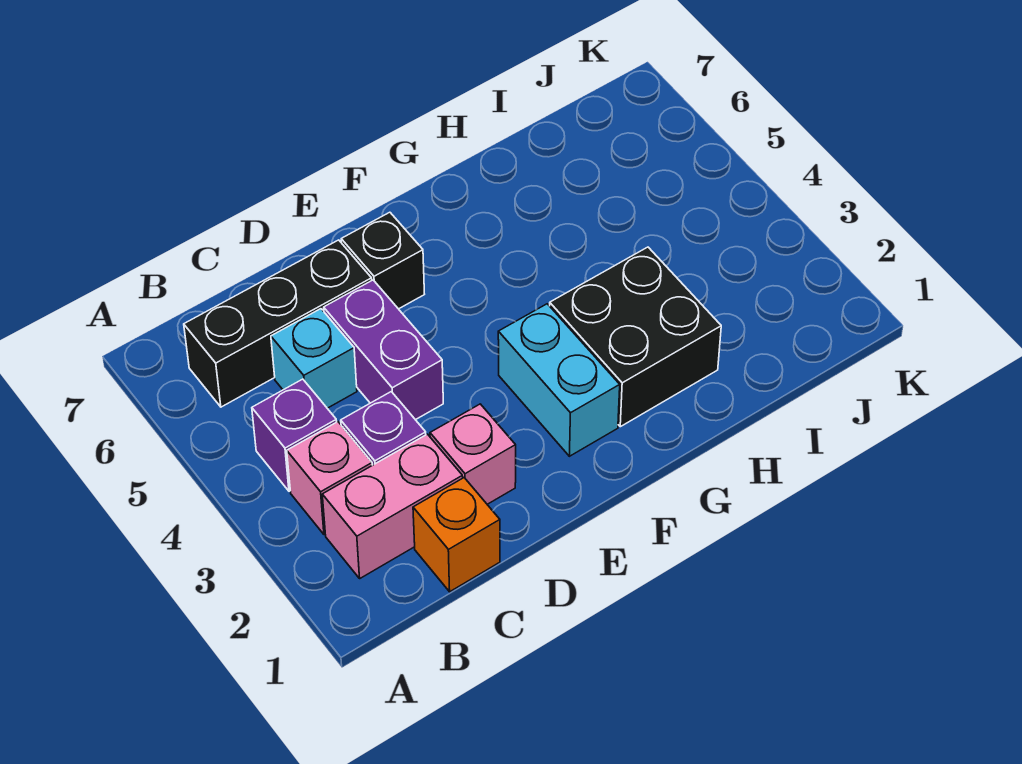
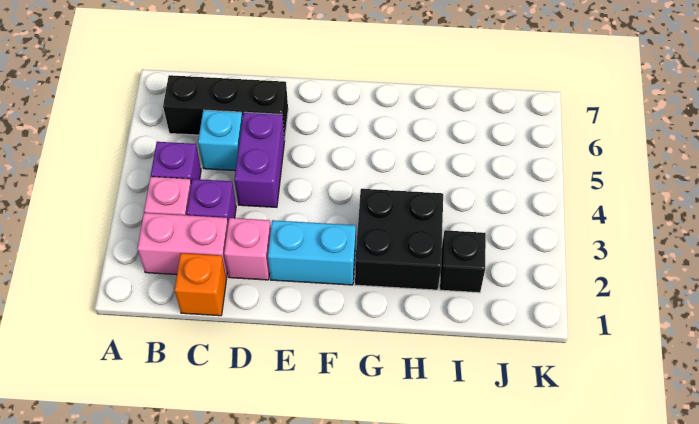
black brick E6 level 1 -> black brick I2 level 1
cyan brick F2:F3 level 1 -> cyan brick E2:F2 level 1

